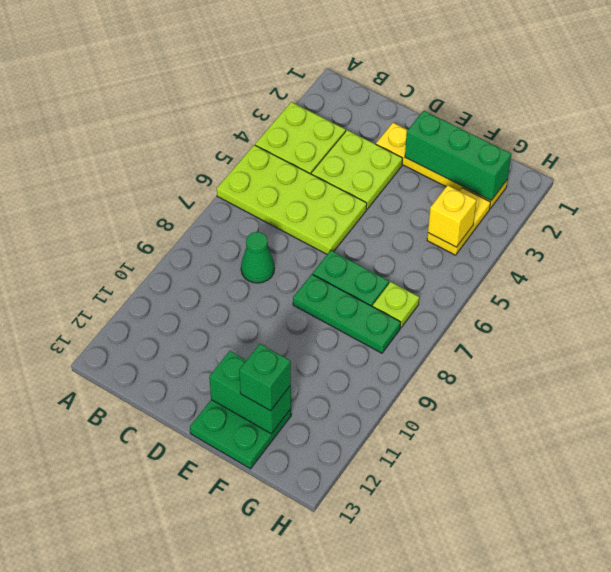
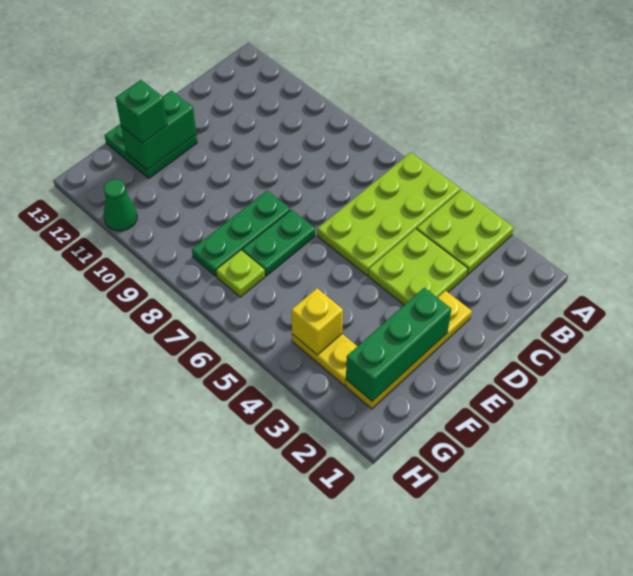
green cone C8 level 1 -> green cone H11 level 1

